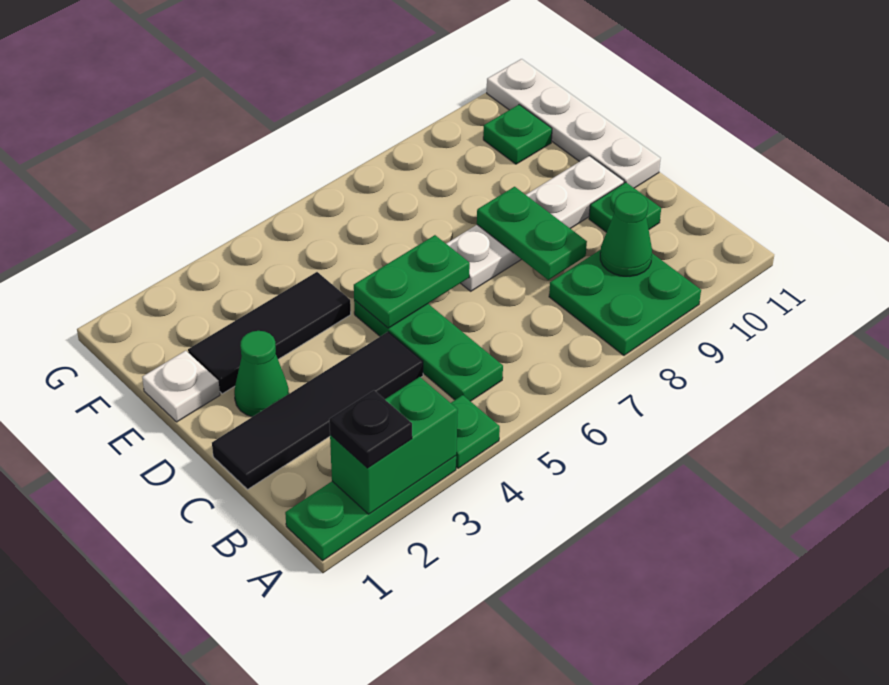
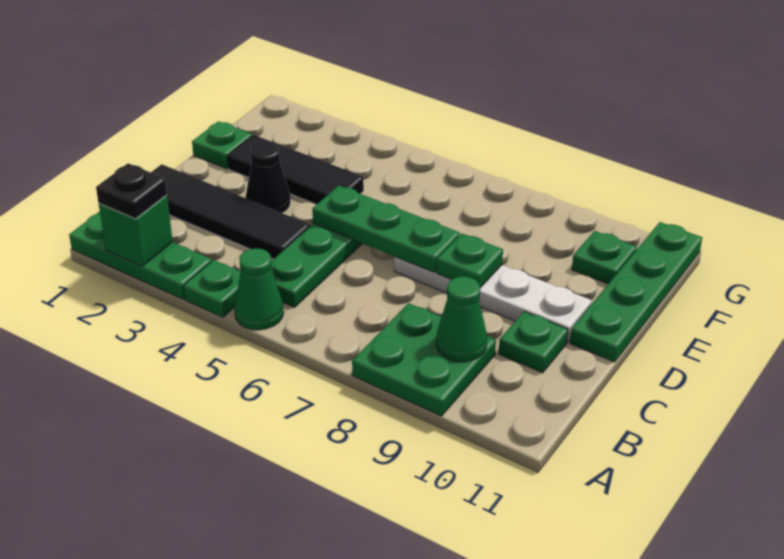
green brick A2:A3 level 2 -> green brick A2 level 2
green plate C8:D8 level 2 -> green plate D8 level 2
green cone D2 level 1 -> green cone A5 level 1
none -> black cone D3 level 1
green plate D5:D6 level 2 -> green plate D5:D7 level 2
white plate D11:G11 level 1 -> green plate D11:G11 level 1
white plate E1 level 1 -> green plate E1 level 1

